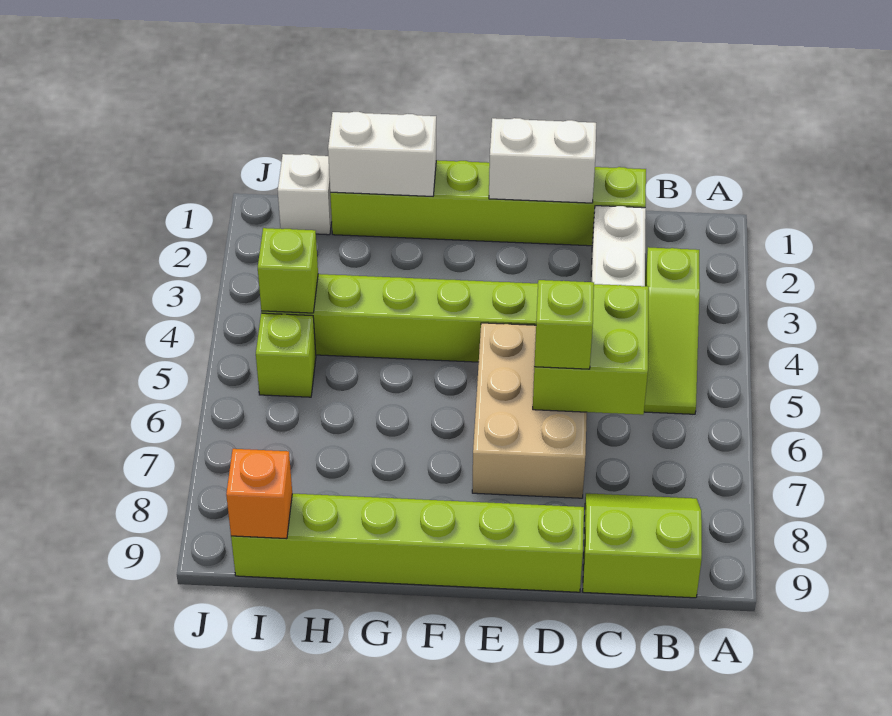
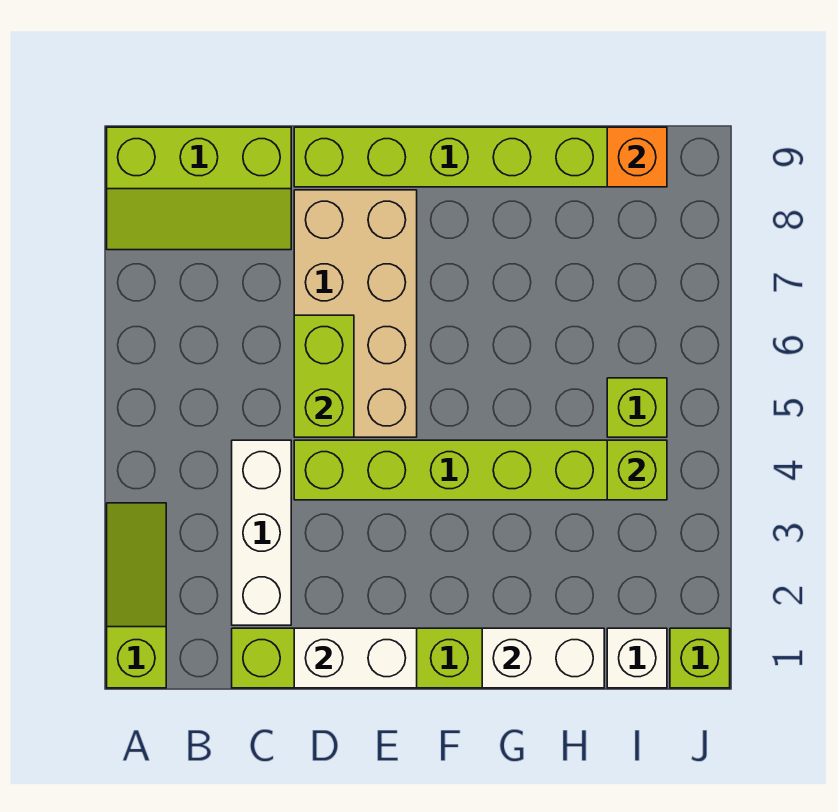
lime slope B3:B5 level 1 top 3 -> lime slope A1:A3 level 1 top 1
lime slope B8:C9 level 1 top 9 -> lime slope A8:C9 level 1 top 9
lime brick C5:D6 level 2 -> lime brick D5:D6 level 2
tan brick D5:E7 level 1 -> tan brick D5:E8 level 1
lime brick D6 level 3 -> lime brick J1 level 1

